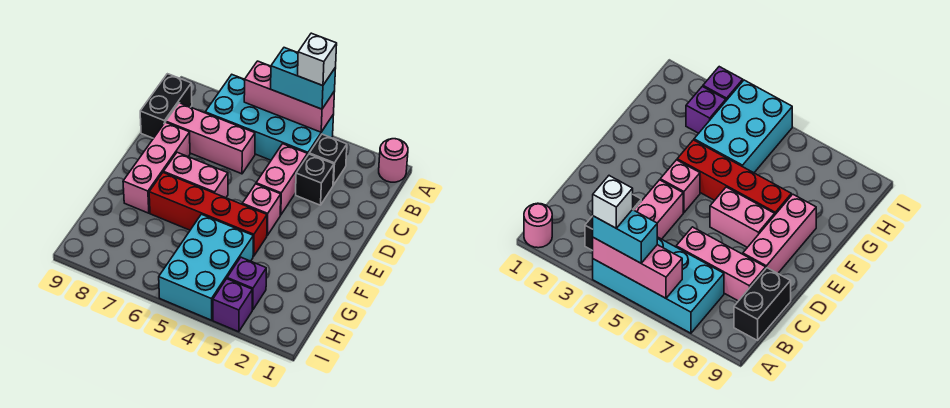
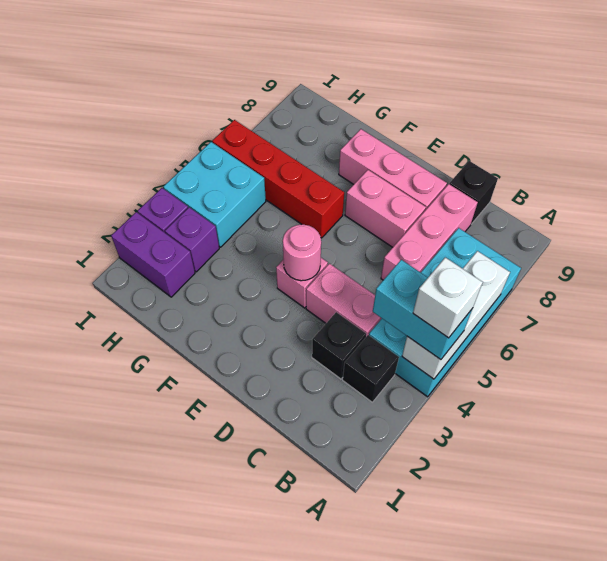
pink round brick A1 level 1 -> pink round brick E4 level 2
pink brick A4:A6 level 2 -> white brick A4:A6 level 2
cyan brick A4:A5 level 3 -> cyan brick A4:B4 level 3
black brick B9:C9 level 1 -> black brick C9 level 1
pink brick E6:E7 level 1 -> pink brick D7:E7 level 1
red brick F4:F7 level 1 -> red brick F6:I6 level 1
cyan brick G4:I5 level 1 -> cyan brick H4:I5 level 1
none -> purple brick H2:I2 level 1

